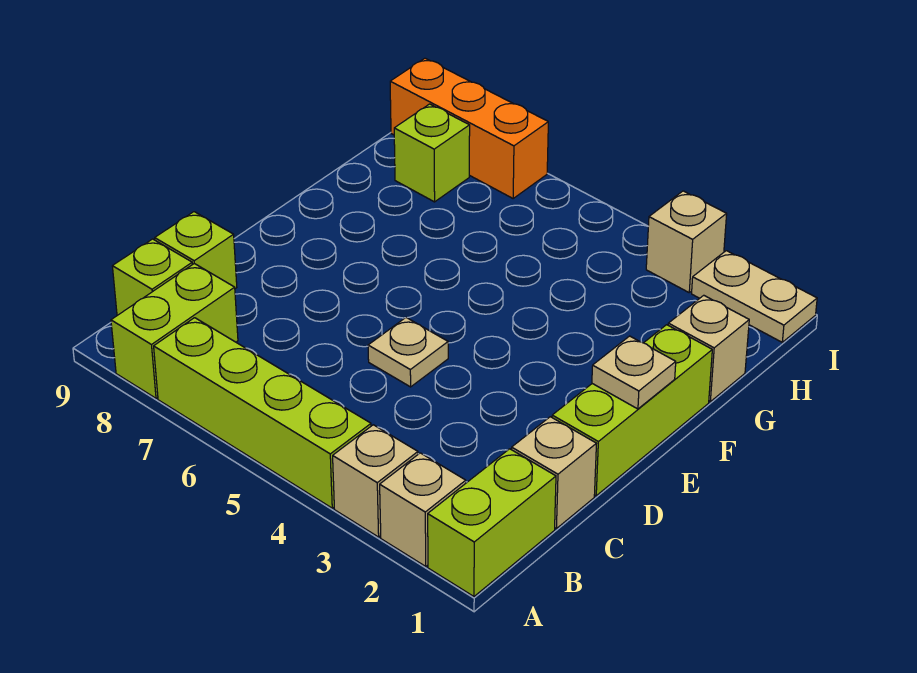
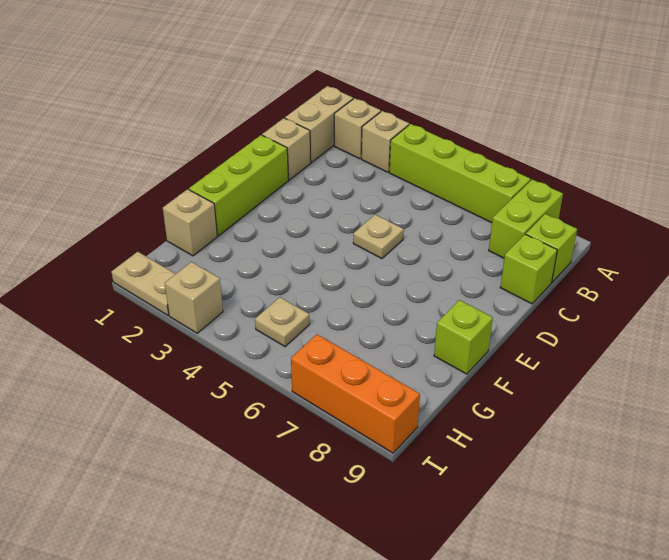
lime brick A1:B1 level 1 -> tan brick A1:B1 level 1
tan plate E1 level 2 -> tan plate H5 level 1
lime brick H8 level 1 -> lime brick F9 level 1

